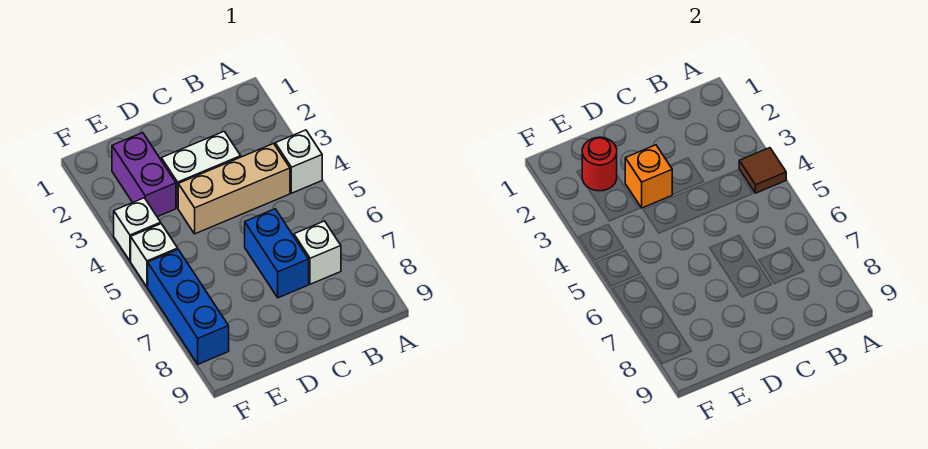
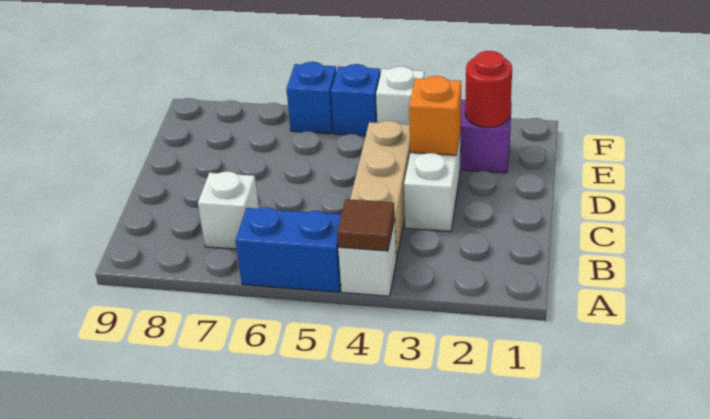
blue brick C6:C7 level 1 -> blue brick A5:A6 level 1
white brick F5 level 1 -> blue brick F5 level 1
blue brick F6:F8 level 1 -> blue brick F6 level 1

